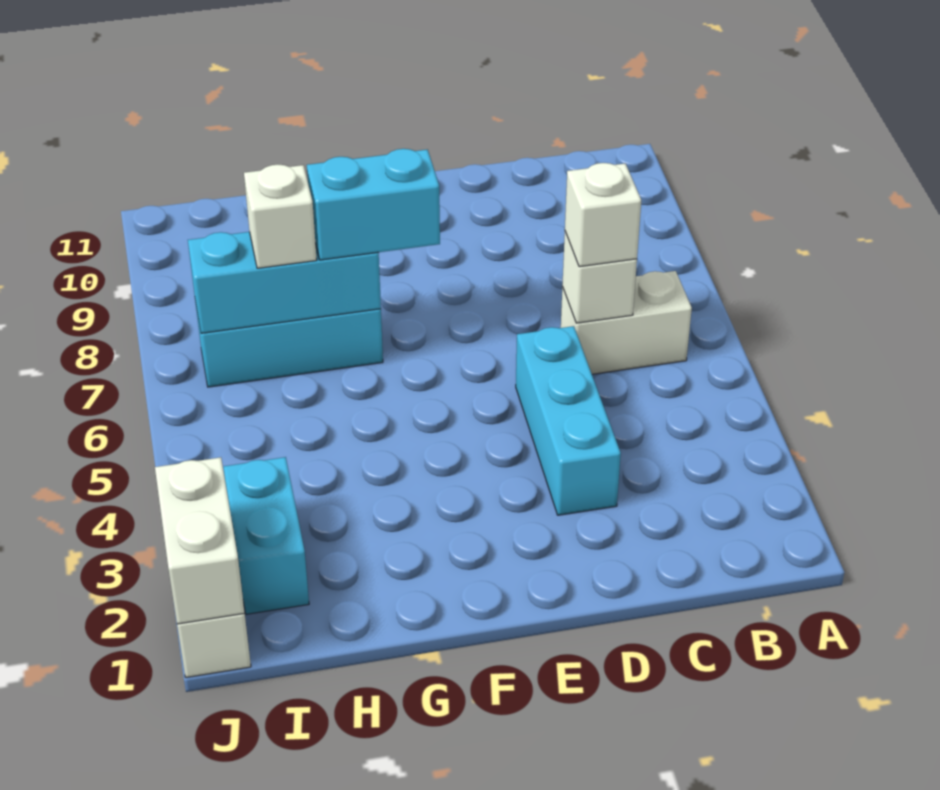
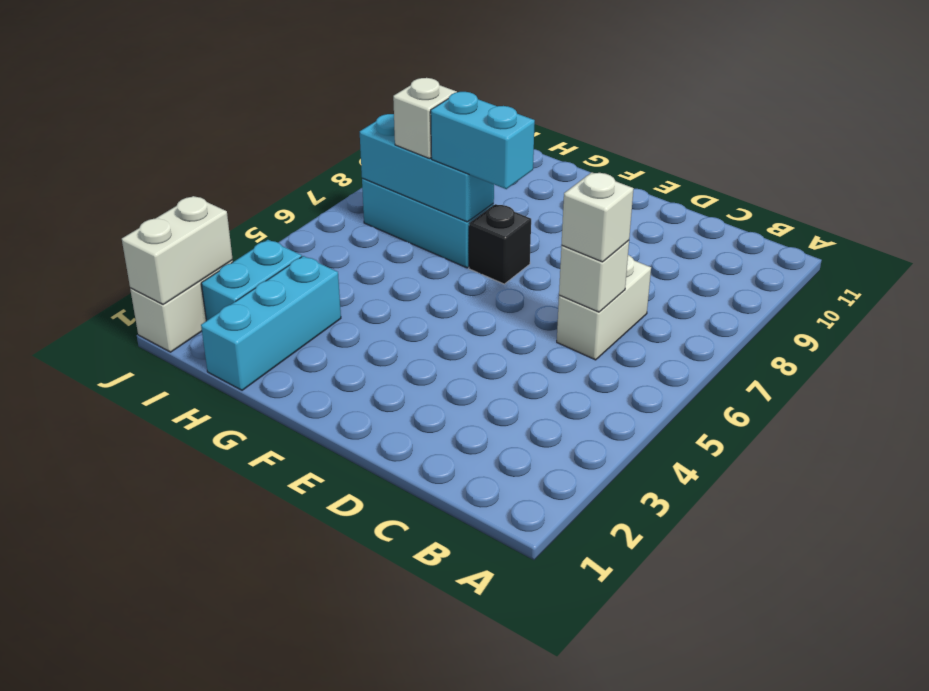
white brick B6:C6 level 1 -> white brick C6:C7 level 1
cyan brick D3:D5 level 1 -> cyan brick H1:H3 level 1
none -> black brick F7 level 1

